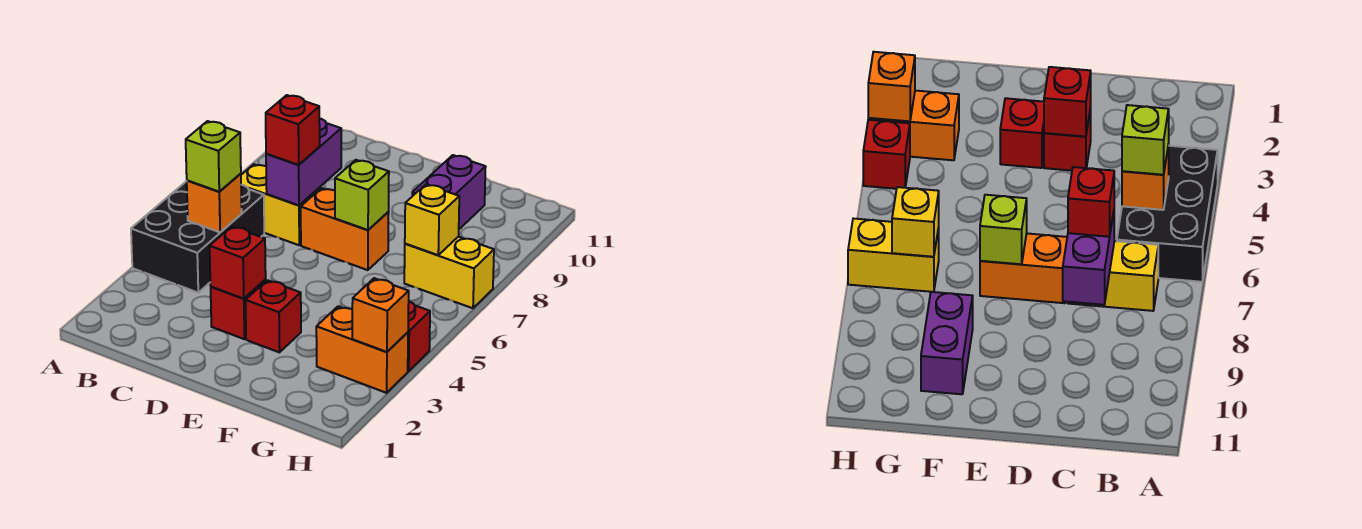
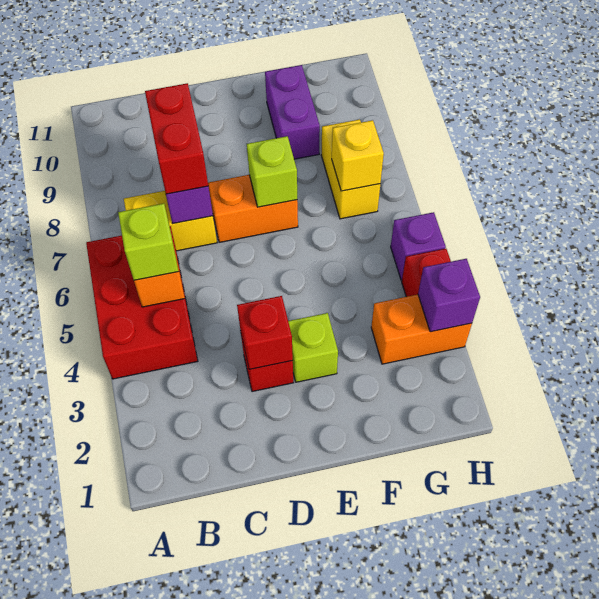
black brick A4:B6 level 1 -> red brick A4:B6 level 1
red brick C7 level 3 -> red brick C7:C8 level 3
red brick E3 level 1 -> lime brick E3 level 1
yellow brick G7:H7 level 1 -> yellow brick G7:G8 level 1
orange brick H3 level 2 -> purple brick H3 level 2
none -> purple brick H5 level 1

